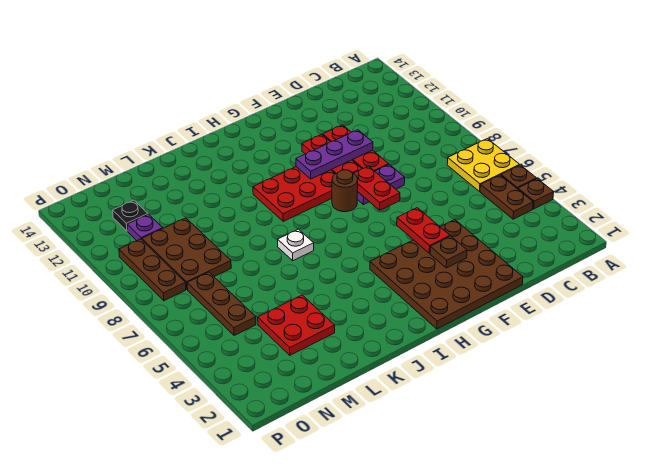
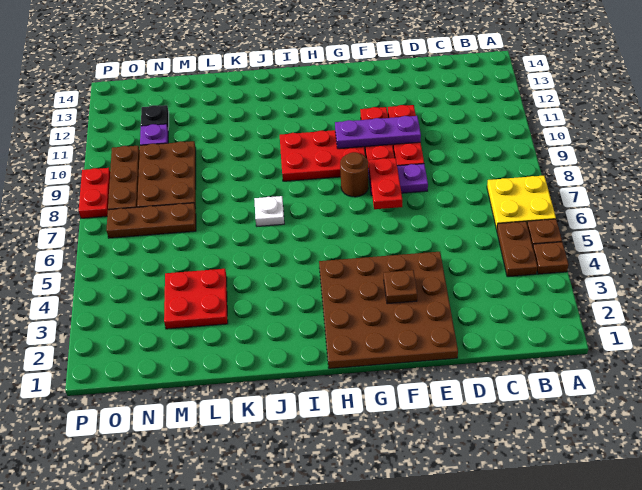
red plate F4:F5 level 2 -> red plate P8:P9 level 1
brown plate N5:N7 level 1 -> brown plate M7:O7 level 1

